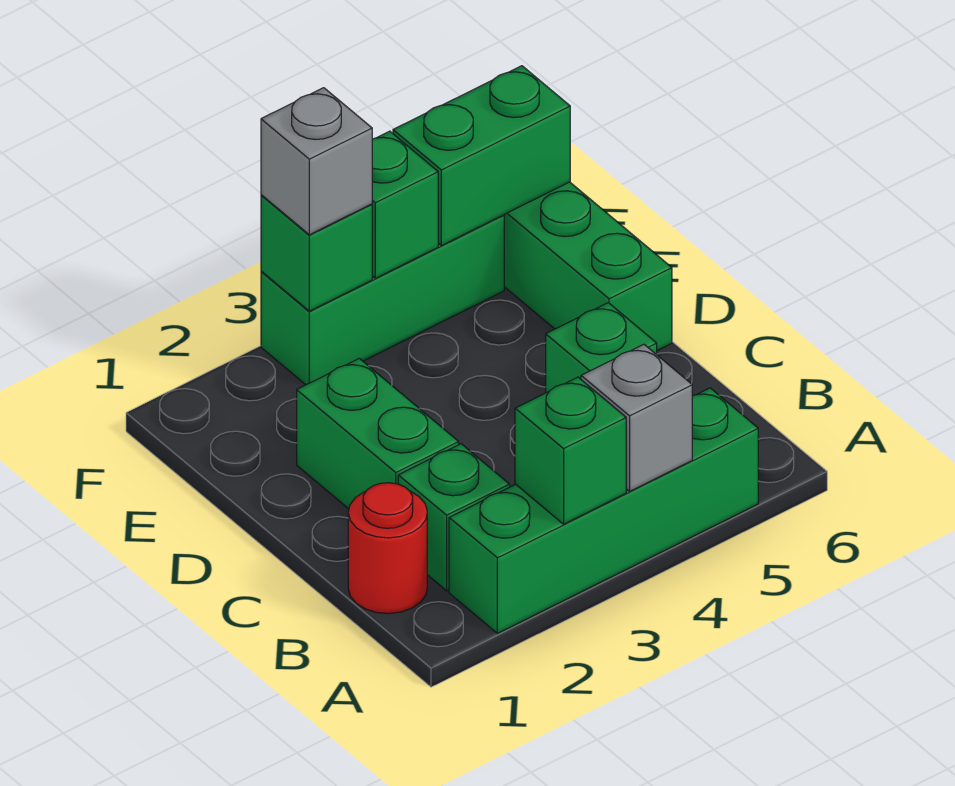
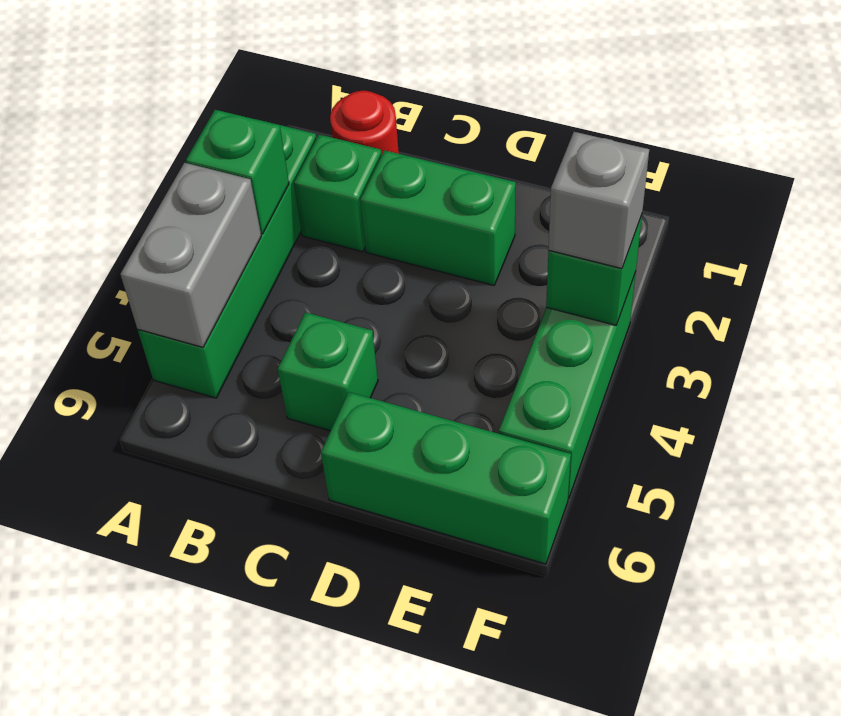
grey brick A4 level 2 -> grey brick A4:A5 level 2
green brick F4 level 2 -> none
green brick F5:F6 level 2 -> none

